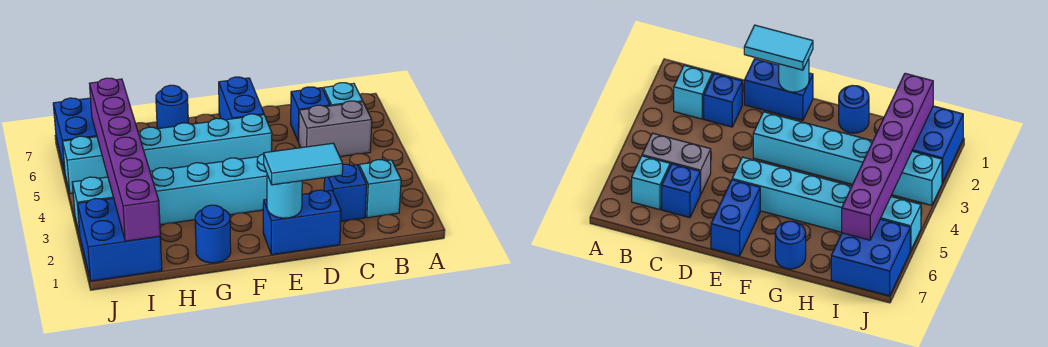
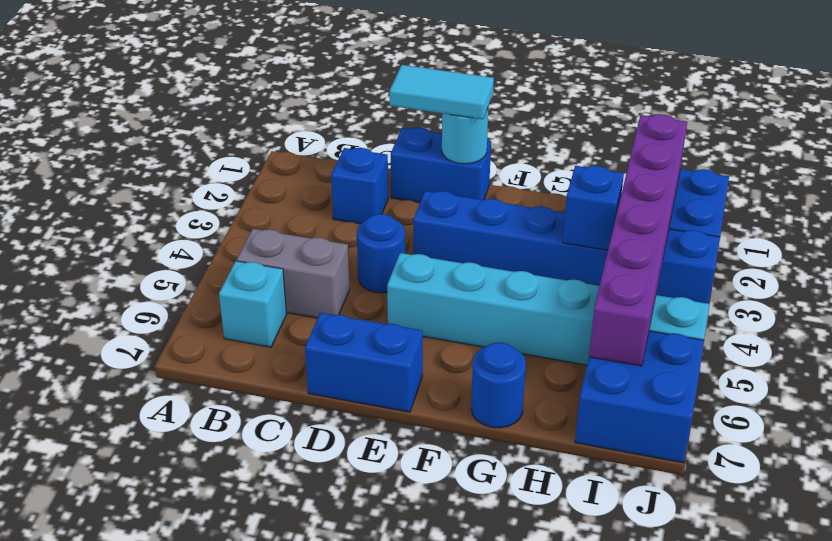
cyan brick B2 level 1 -> none
blue brick C6 level 1 -> blue brick H3 level 2
cyan brick E3:J3 level 1 -> blue brick E3:J3 level 1
blue brick E6:E7 level 1 -> blue brick D7:E7 level 1
blue round brick G1 level 1 -> blue round brick D4 level 1

